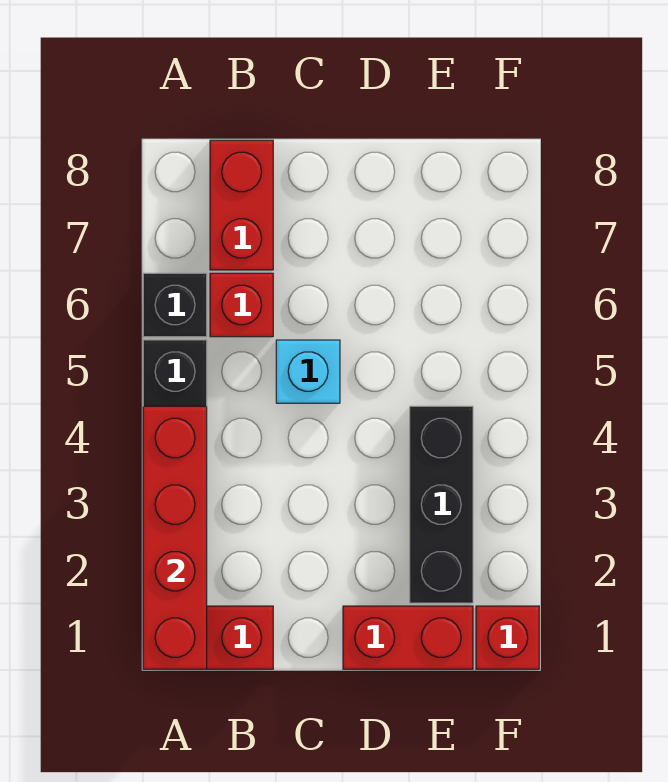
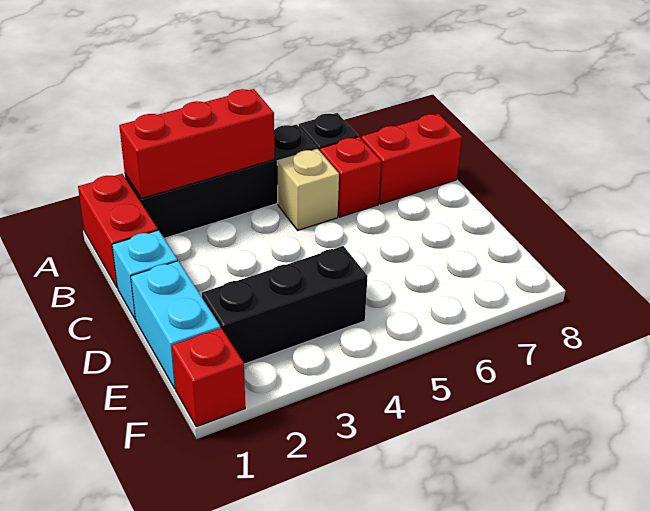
red brick A1:A4 level 2 -> red brick A2:A4 level 2
none -> tan brick B5 level 1
cyan brick C5 level 1 -> cyan brick C1 level 1
red brick D1:E1 level 1 -> cyan brick D1:E1 level 1

